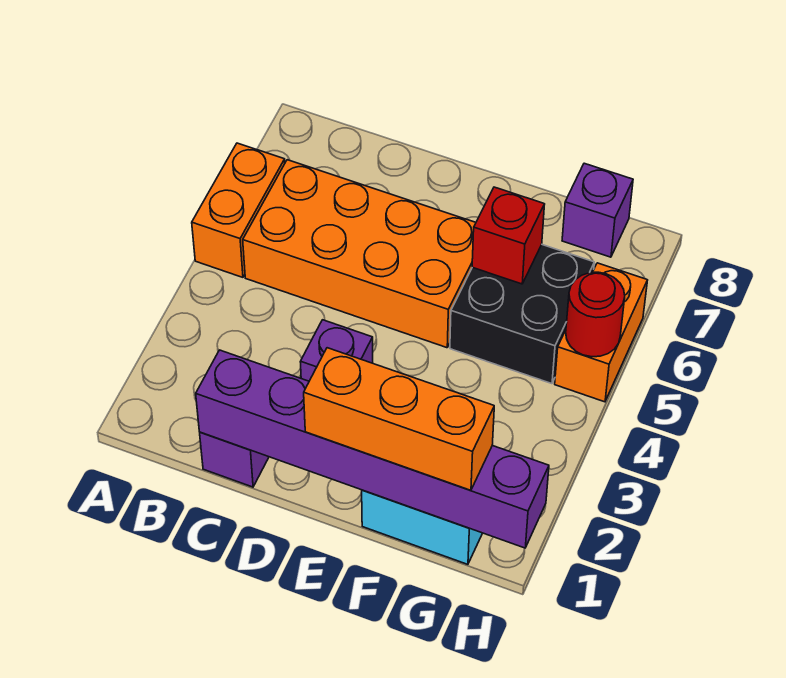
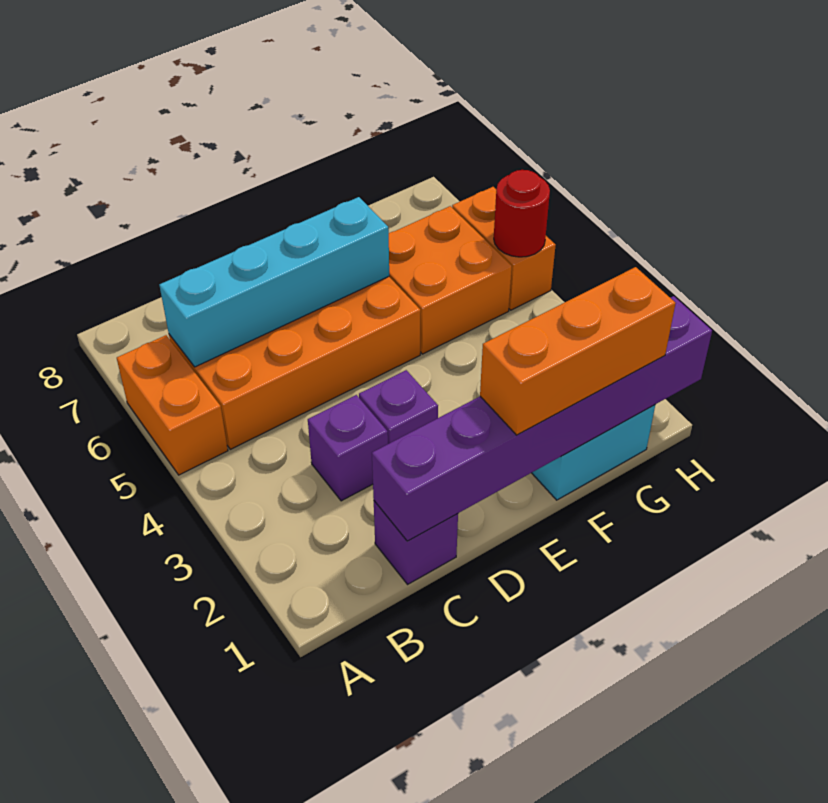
none -> cyan brick B6:E6 level 2
black brick F5:G6 level 1 -> orange brick F5:G6 level 1
red brick F6 level 2 -> none
purple brick G8 level 1 -> purple brick C3 level 1

